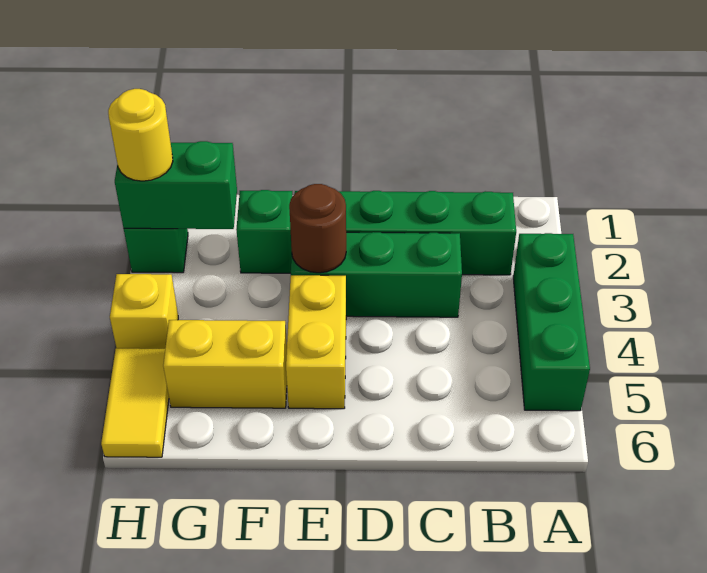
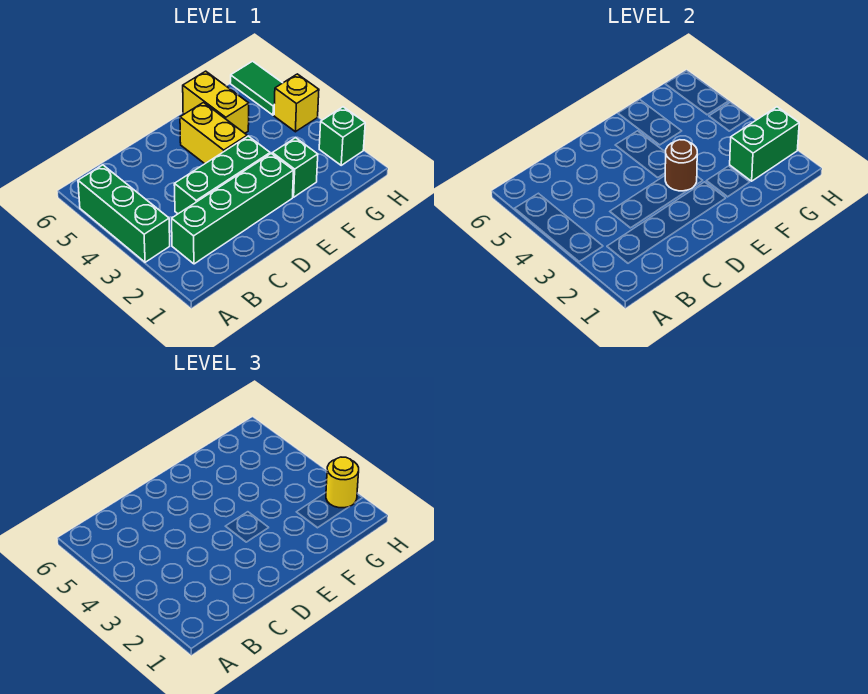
yellow brick F5:G5 level 1 -> yellow brick F5:F6 level 1
yellow tile H5:H6 level 1 -> green tile H5:H6 level 1

